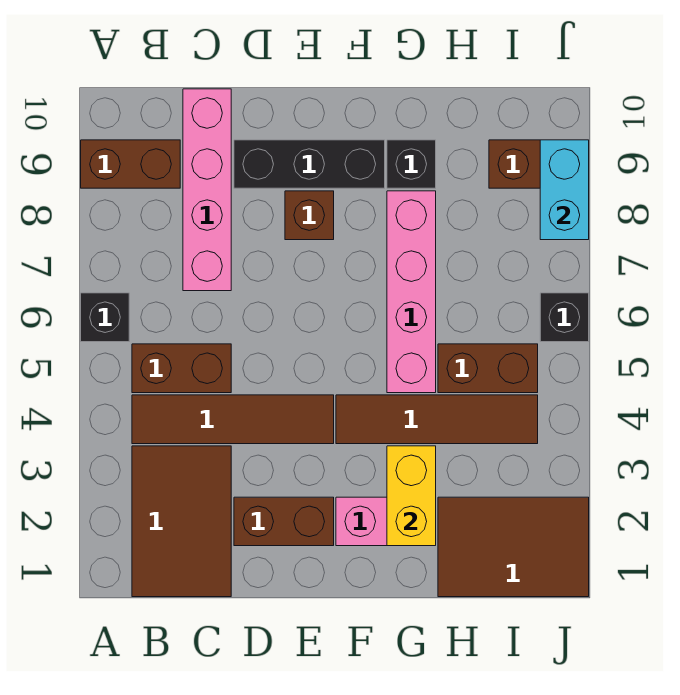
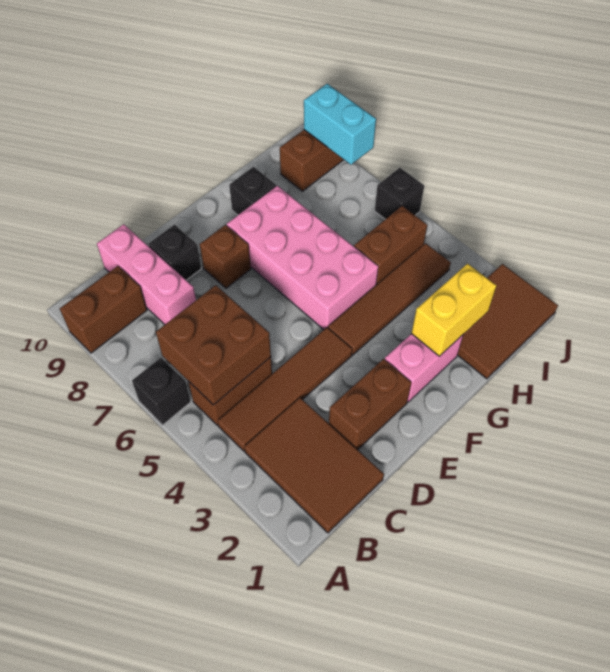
none -> brown brick B5:C6 level 2
pink brick C7:C10 level 1 -> pink brick C8:C10 level 1
black brick D9:F9 level 1 -> black brick D9 level 1
yellow brick G2:G3 level 2 -> yellow brick G2:H2 level 2
pink brick G5:G8 level 1 -> pink brick F5:G8 level 1

